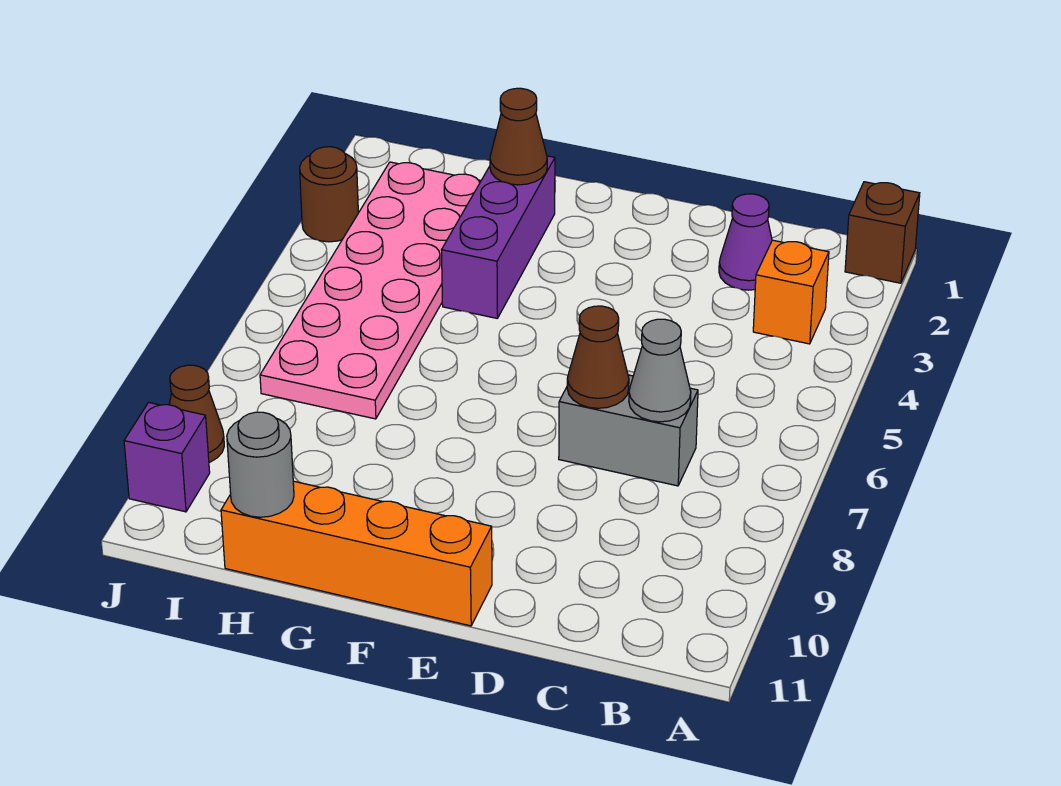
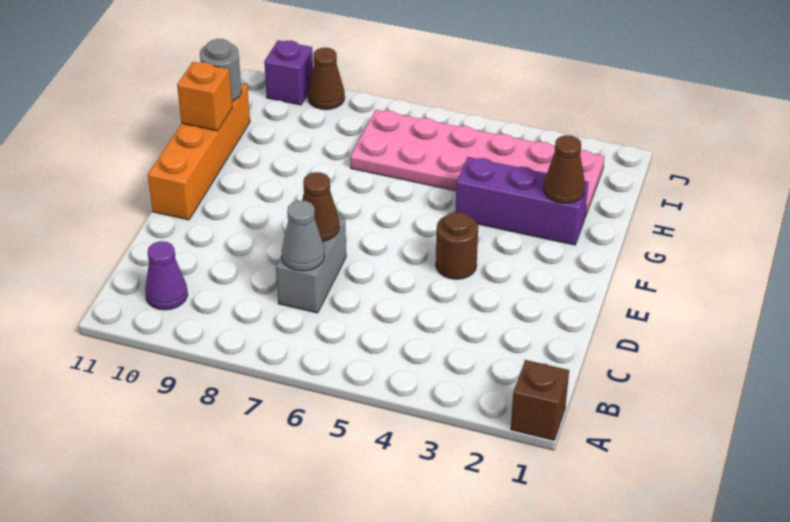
orange brick B3 level 1 -> orange brick G11 level 2
purple cone C2 level 1 -> purple cone B10 level 1
brown round brick J3 level 1 -> brown round brick E4 level 1

